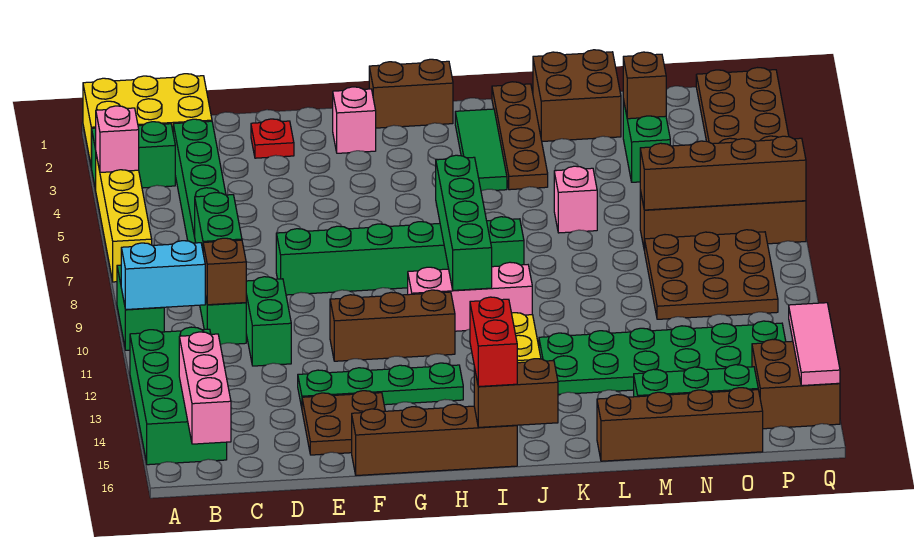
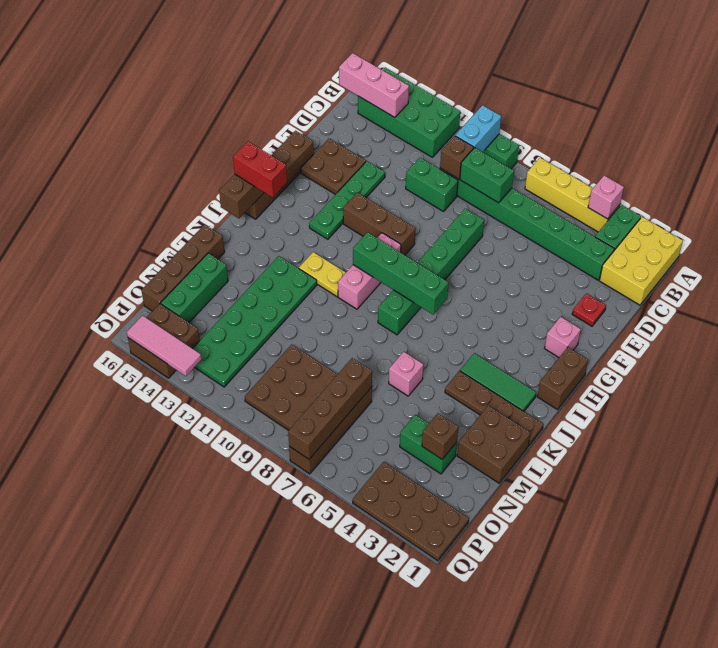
brown brick F11:H11 level 1 -> brown brick G10:G12 level 1

